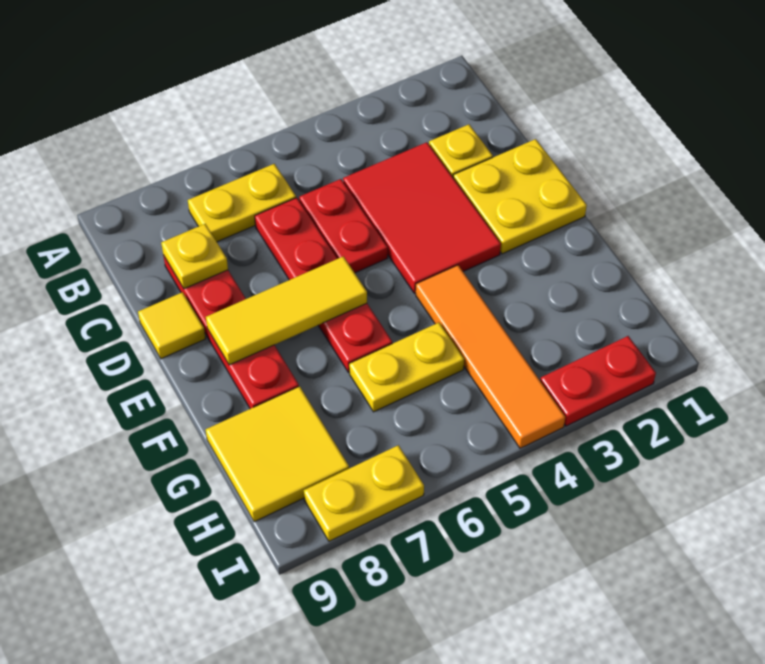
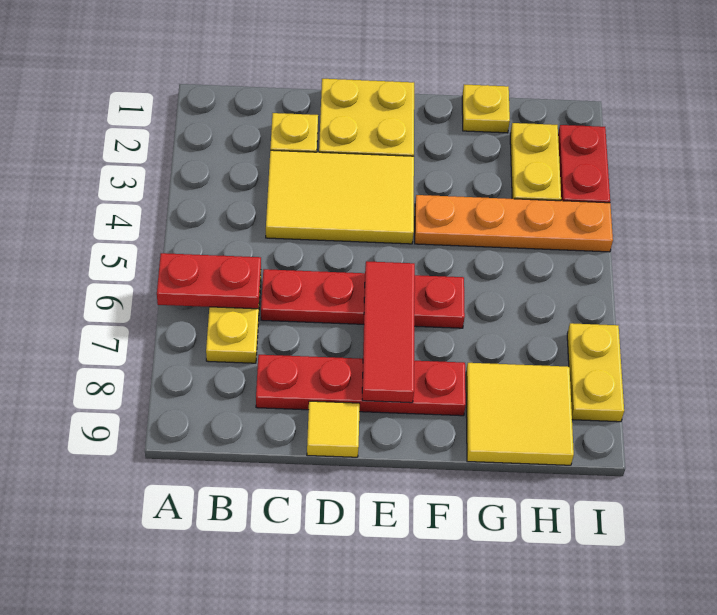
red tile C3:E4 level 1 -> yellow tile C3:E4 level 1
red plate C5:D5 level 1 -> red plate A6:B6 level 2
yellow plate C8 level 2 -> yellow plate G1 level 1
yellow tile E6:E8 level 2 -> red tile E6:E8 level 2
orange tile F4:I4 level 1 -> orange plate F4:I4 level 1
yellow plate G5:G6 level 1 -> yellow plate H2:H3 level 1

